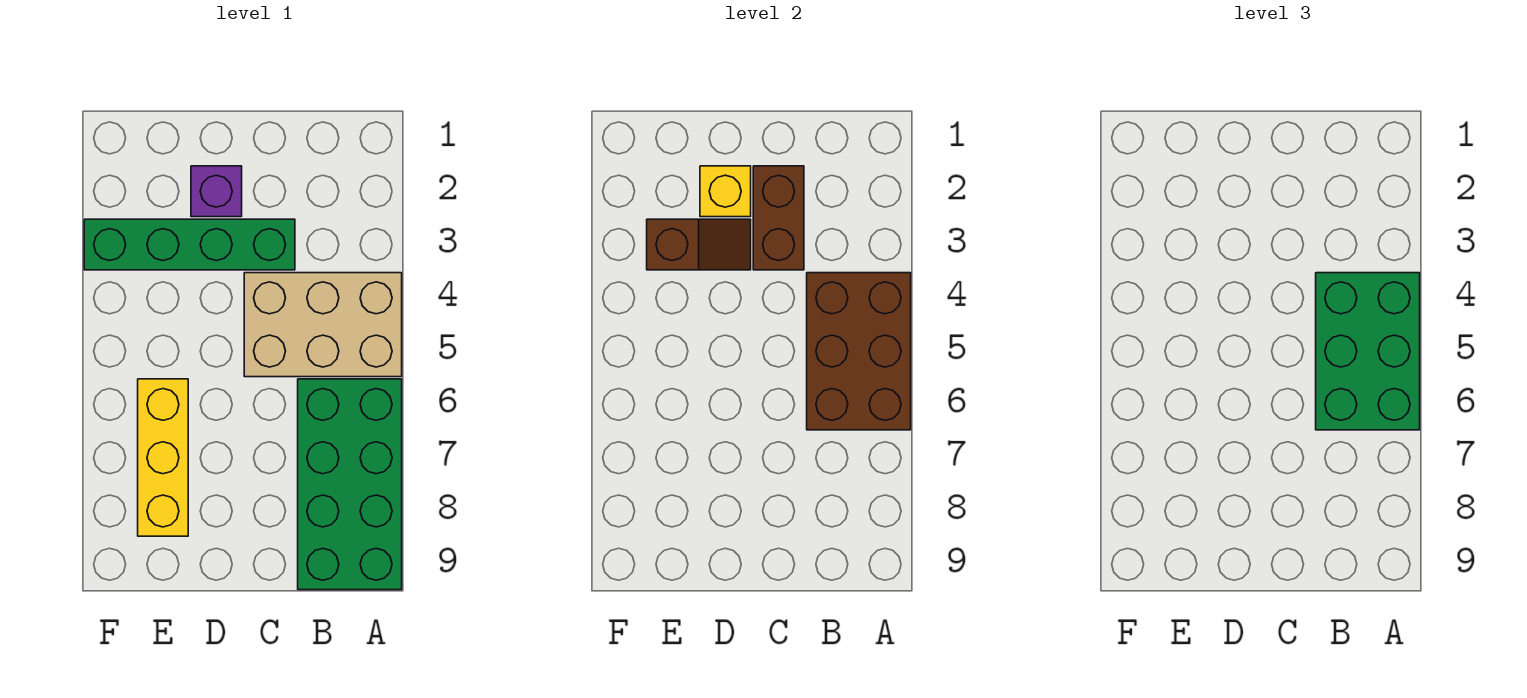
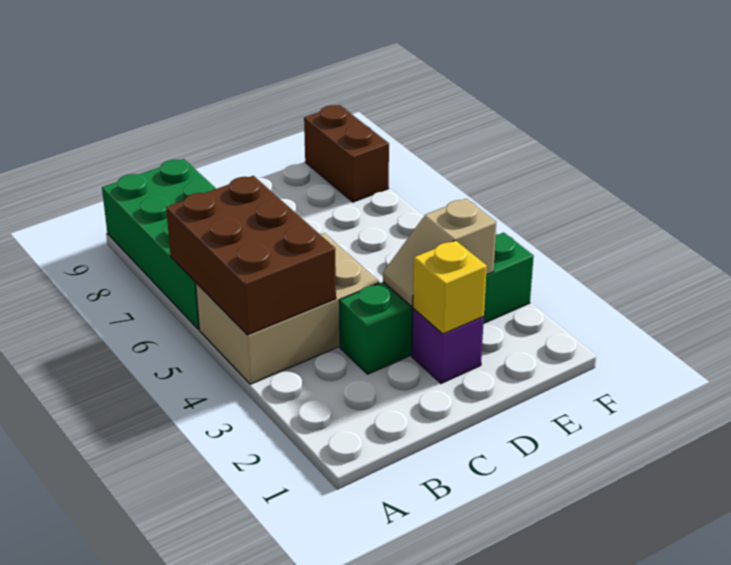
green brick A4:B6 level 3 -> none
brown brick C2:C3 level 2 -> brown brick F8:F9 level 1
brown slope D3:E3 level 2 top E -> tan slope D3:E3 level 2 top E
yellow brick E6:E8 level 1 -> none

